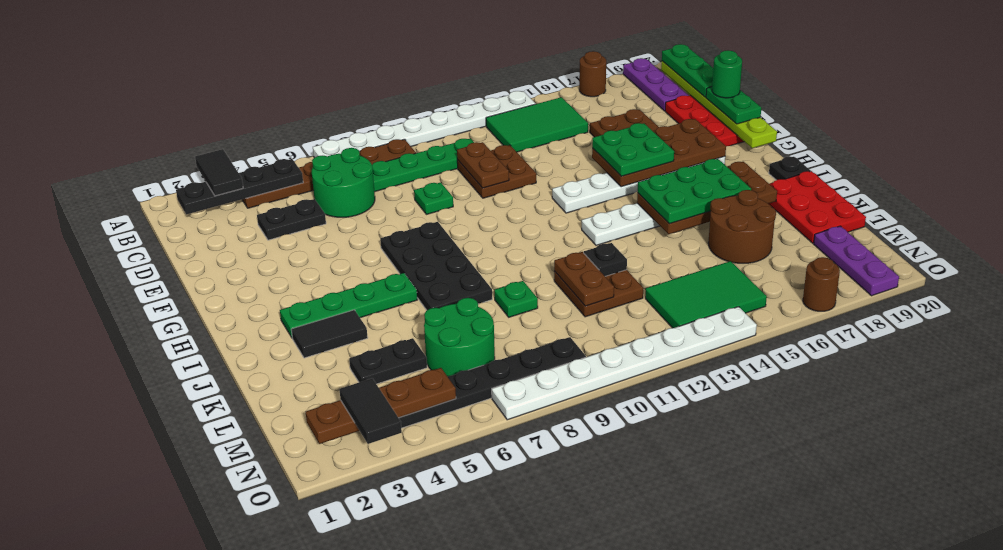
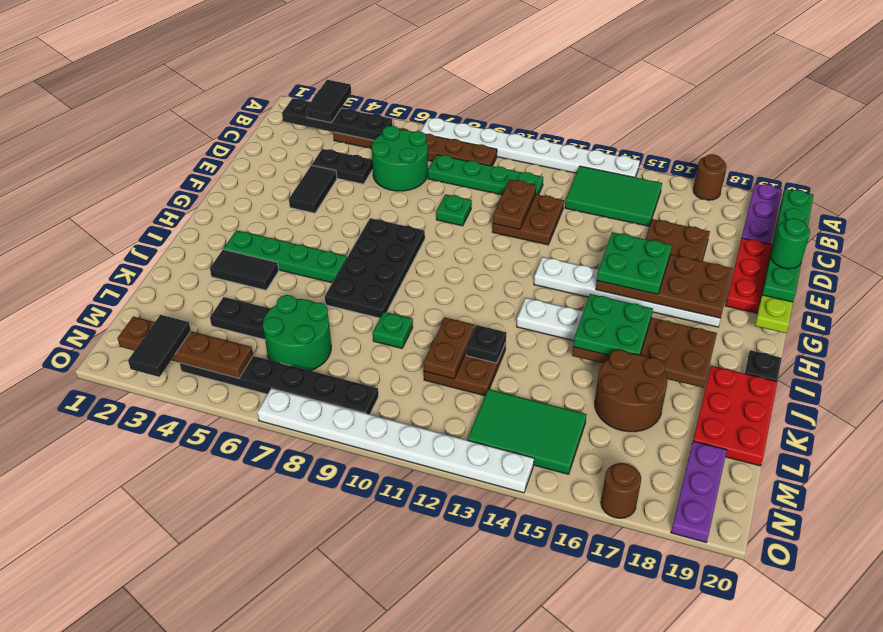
none -> black tile E4:F4 level 1
green plate I15:J17 level 3 -> green plate I15:J16 level 3

